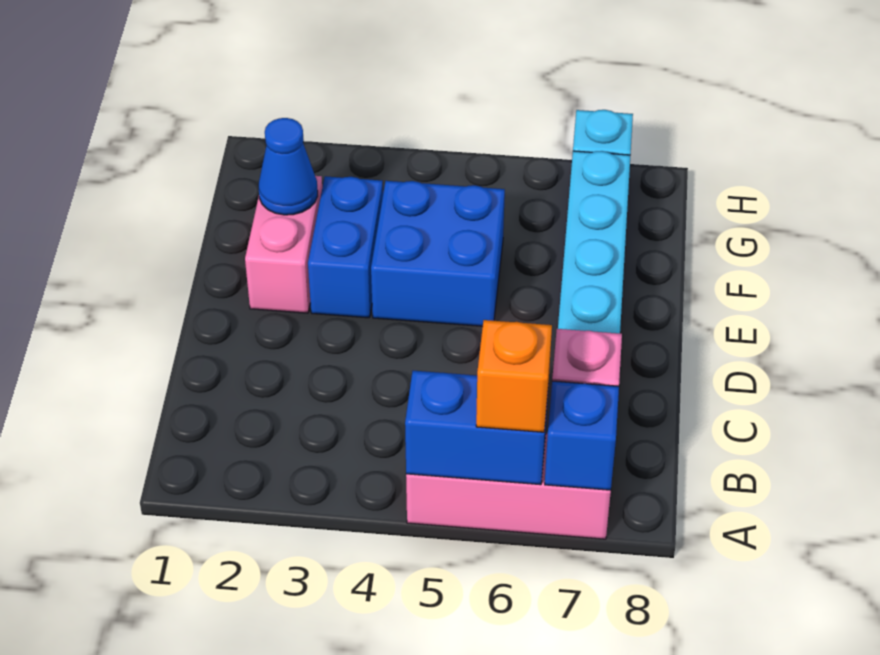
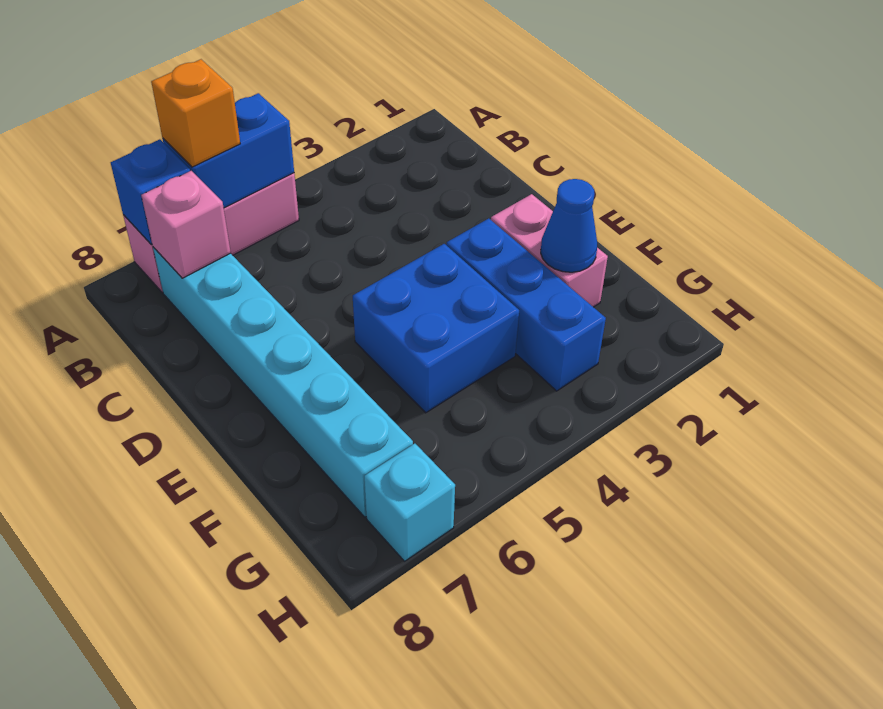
blue brick E3:F3 level 1 -> blue brick E3:G3 level 1

